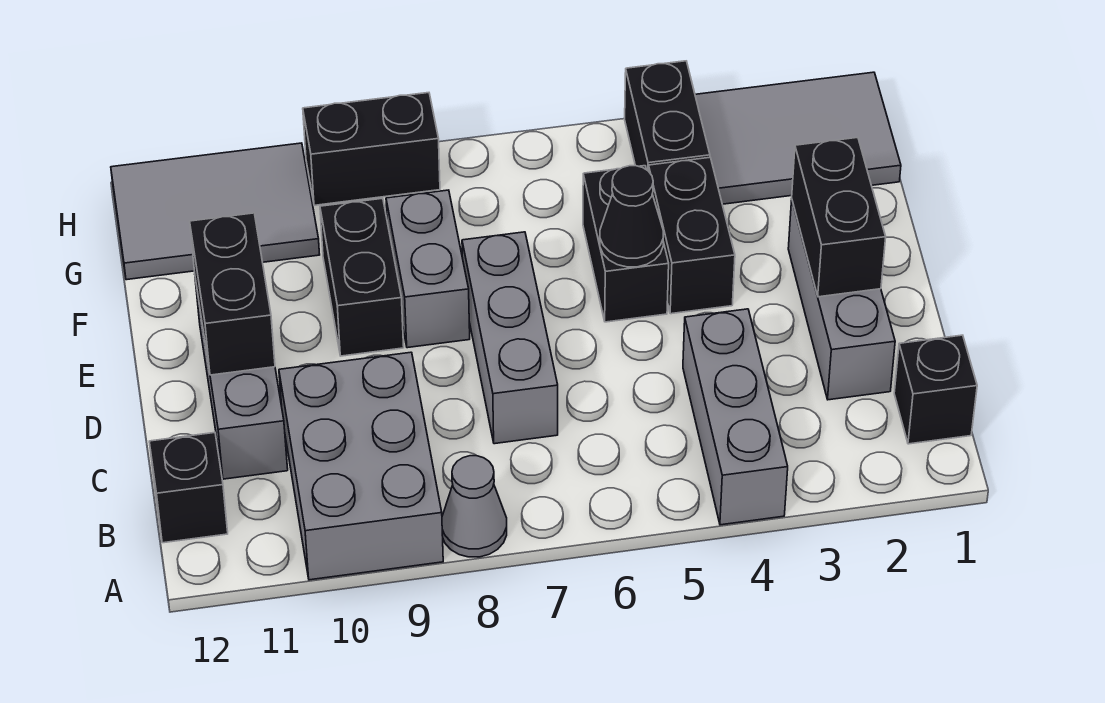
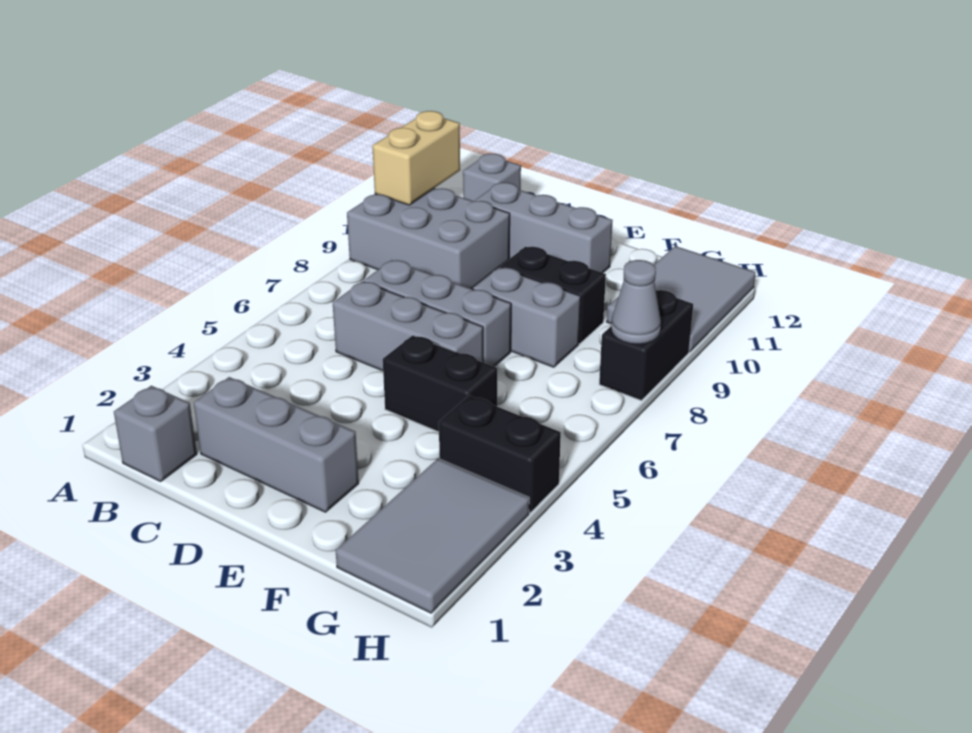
grey brick A4:C4 level 1 -> grey brick C6:E6 level 1
grey cone A8 level 1 -> grey cone H8 level 2
none -> tan brick A10:A11 level 2
black brick B1 level 1 -> grey brick B1 level 1
black brick B12 level 1 -> grey brick B12 level 1
black brick D2:E2 level 2 -> none
black brick D11:E11 level 2 -> none
black brick E4:F4 level 1 -> none
black cone E5 level 2 -> none

